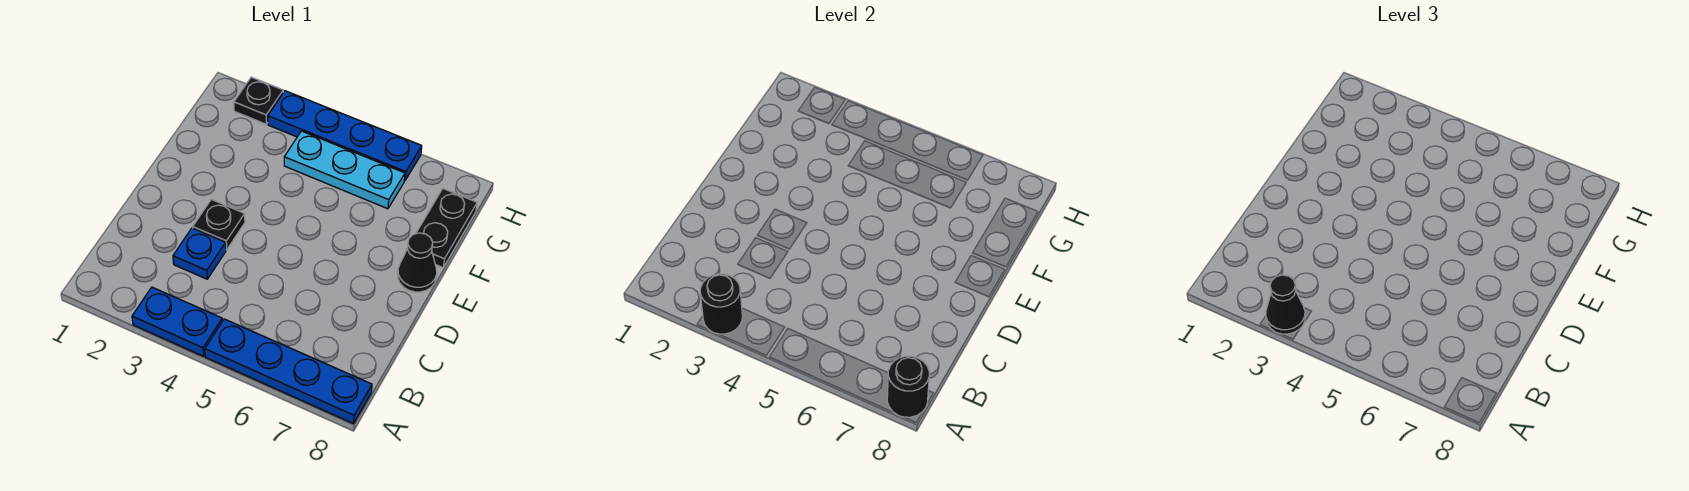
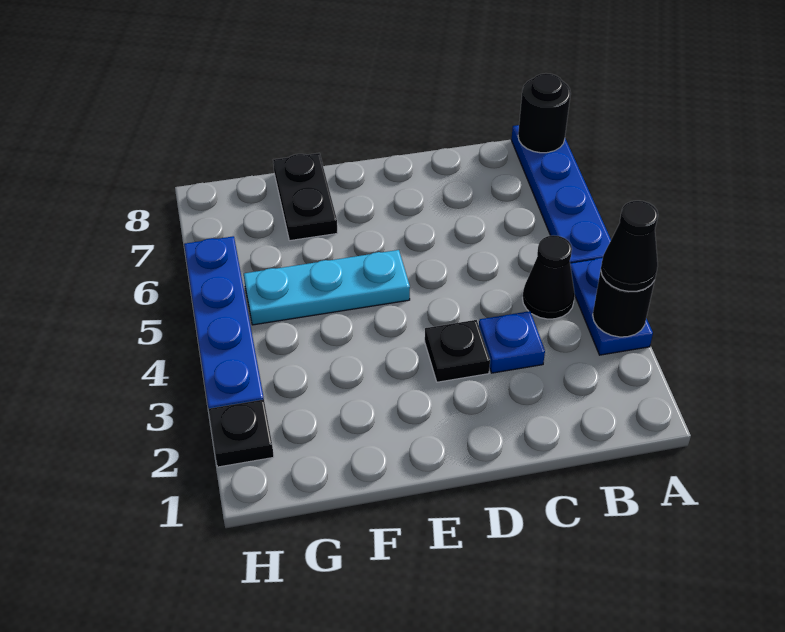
black cone E8 level 1 -> black cone B4 level 1
black plate F8:G8 level 1 -> black plate F7:F8 level 1
cyan plate G4:G6 level 1 -> cyan plate E5:G5 level 1

